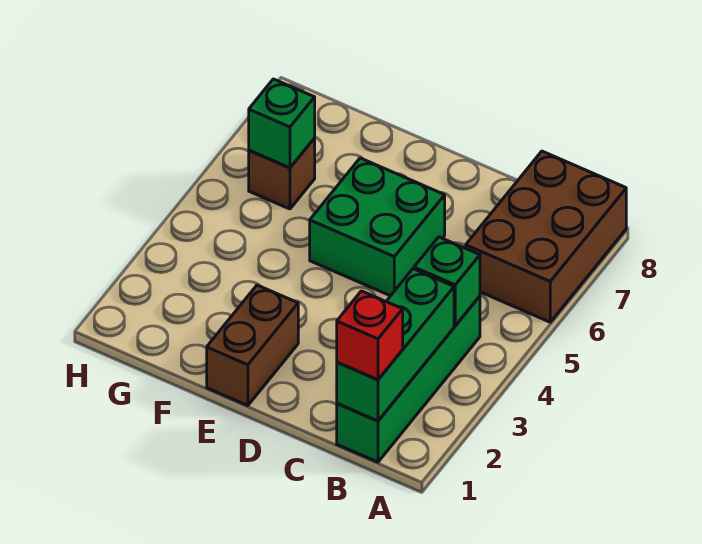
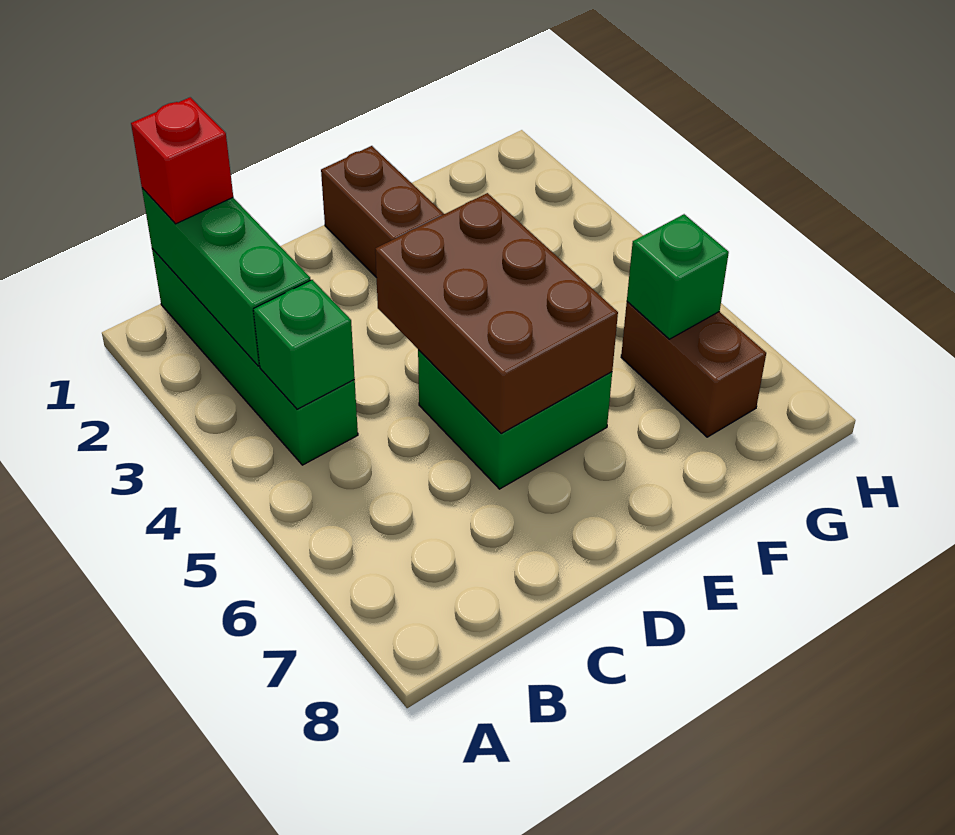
brown brick A6:B8 level 1 -> brown brick D4:E6 level 2
brown brick G6 level 1 -> brown brick G6:G7 level 1

